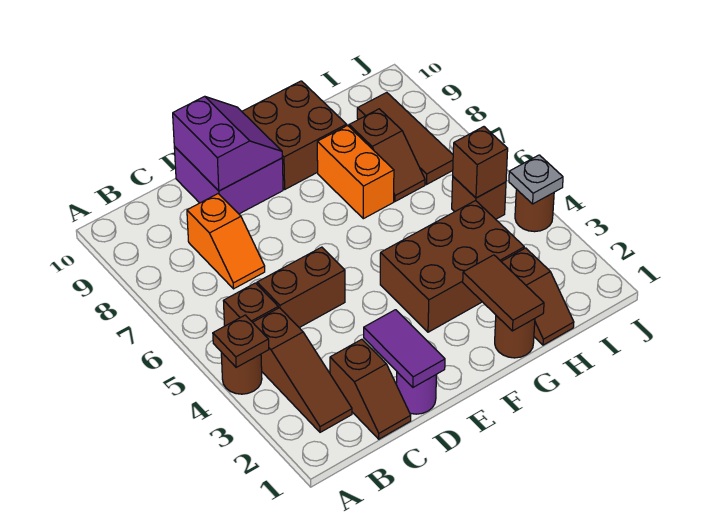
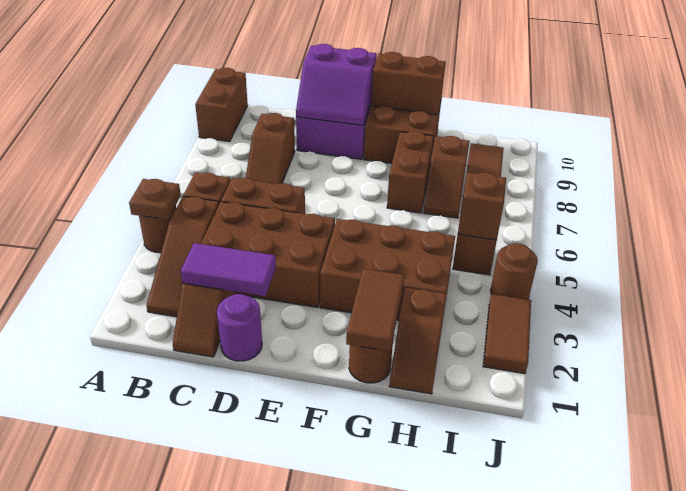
none -> brown brick A9:A10 level 1
none -> brown brick C3:E4 level 1
orange slope C7:C8 level 1 top 8 -> brown slope C7:C8 level 1 top 8
purple tile D1:D2 level 2 -> purple tile C2:D2 level 2
purple slope D9:E10 level 2 top D -> purple slope D9:E10 level 2 top 10
none -> brown brick F10:G10 level 2
orange brick G7:G8 level 1 -> brown brick G7:G8 level 1
none -> brown tile J2:J3 level 1
grey plate J4 level 2 -> none

